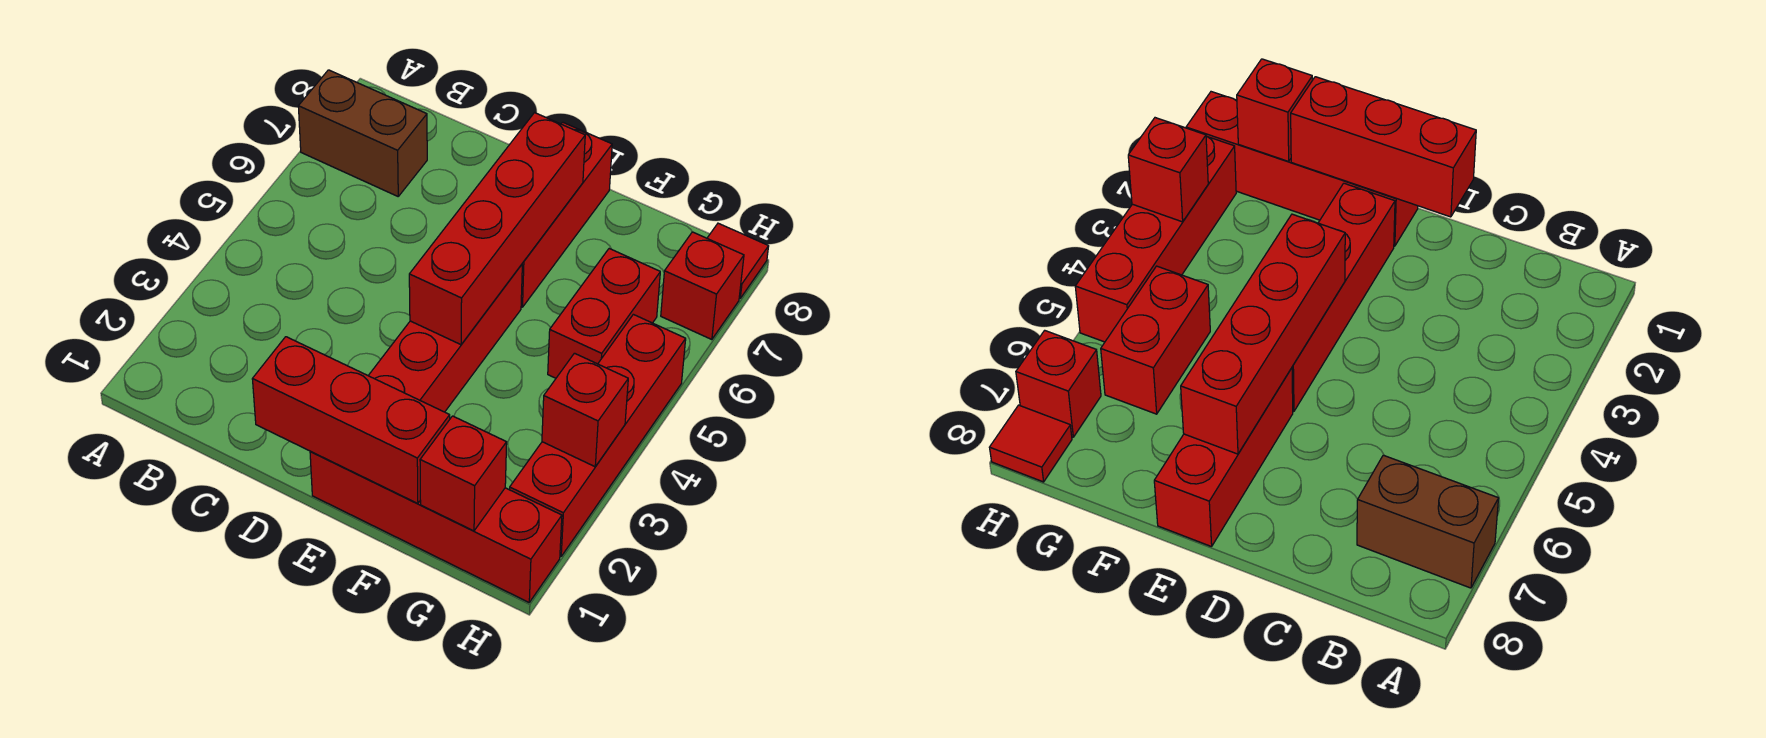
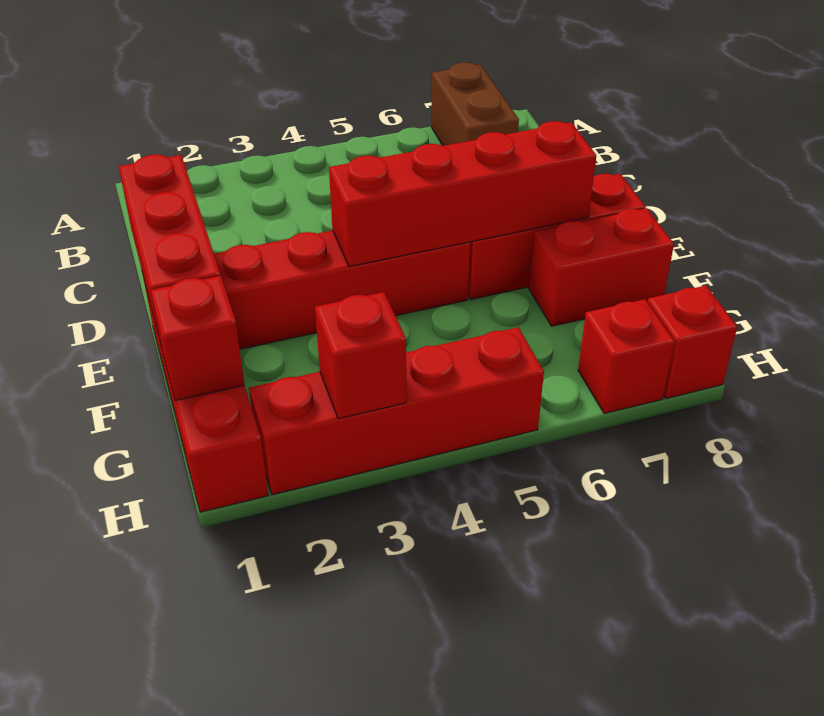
red brick G5:G6 level 1 -> red brick F7:F8 level 1
red tile H8 level 1 -> red brick H8 level 1

